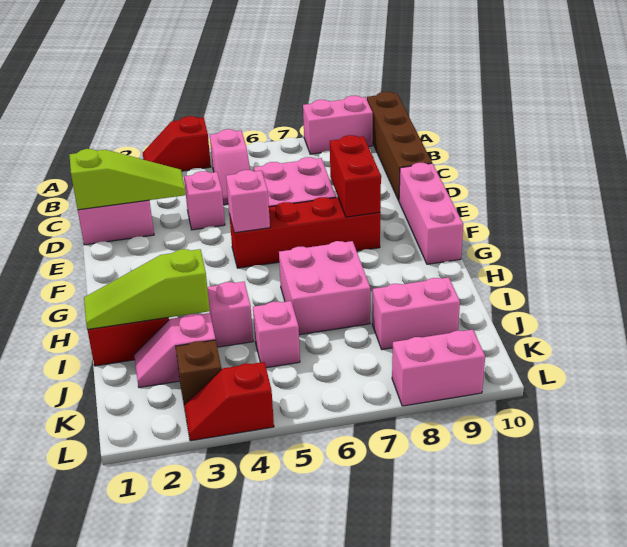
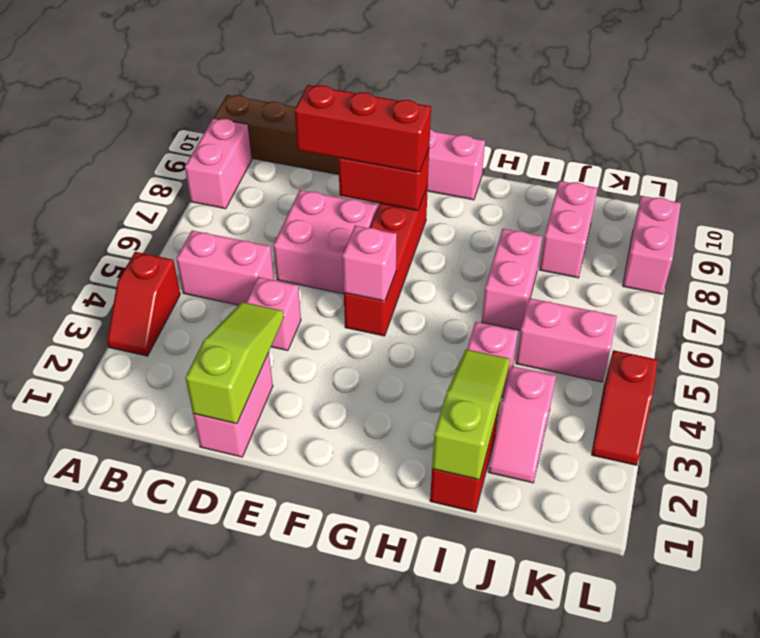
pink slope B5:C5 level 1 top B -> pink brick B5:C5 level 1
none -> red brick D8:F8 level 3
pink brick H6:I7 level 1 -> pink brick I6:I7 level 1
lime slope I1:I3 level 2 top 3 -> lime slope I1:I3 level 2 top 1
pink brick J5 level 1 -> pink brick J5:K5 level 1
brown brick K3 level 1 -> none

